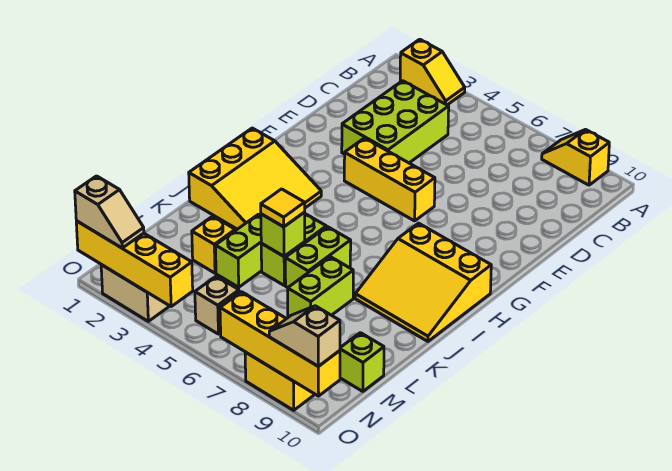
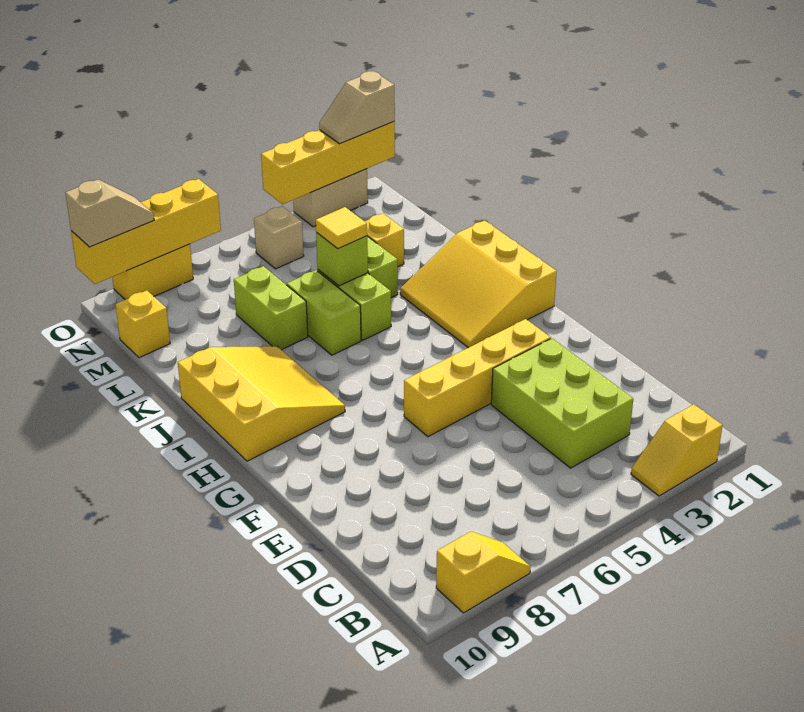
yellow brick F4:F6 level 1 -> yellow brick F3:F6 level 1
yellow slope H8:J10 level 1 top H -> yellow slope H8:J10 level 1 top 10
lime brick M10 level 1 -> yellow brick M10 level 1

